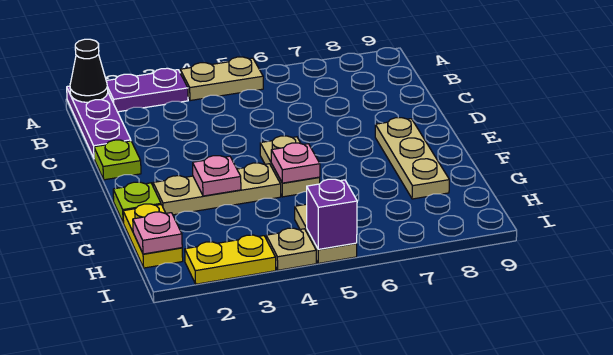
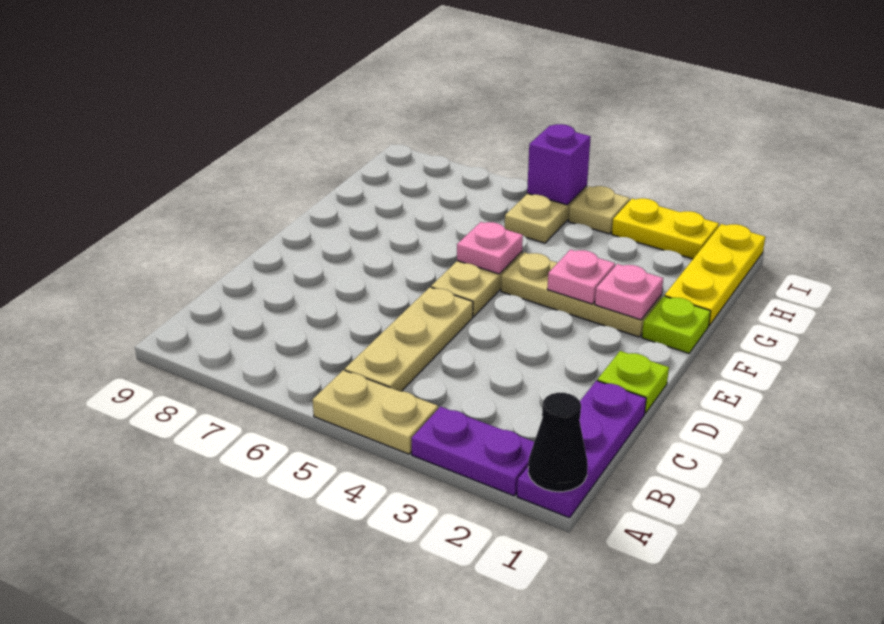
tan plate E8:G8 level 1 -> tan plate B5:D5 level 1
yellow plate G1:H1 level 1 -> yellow plate G1:I1 level 1
pink plate H1 level 2 -> pink plate F2 level 2

